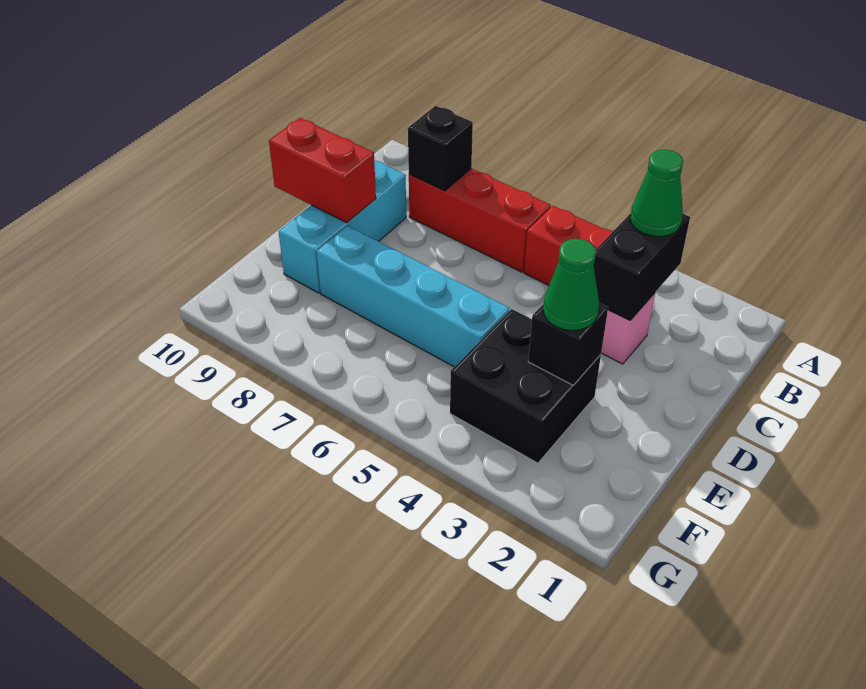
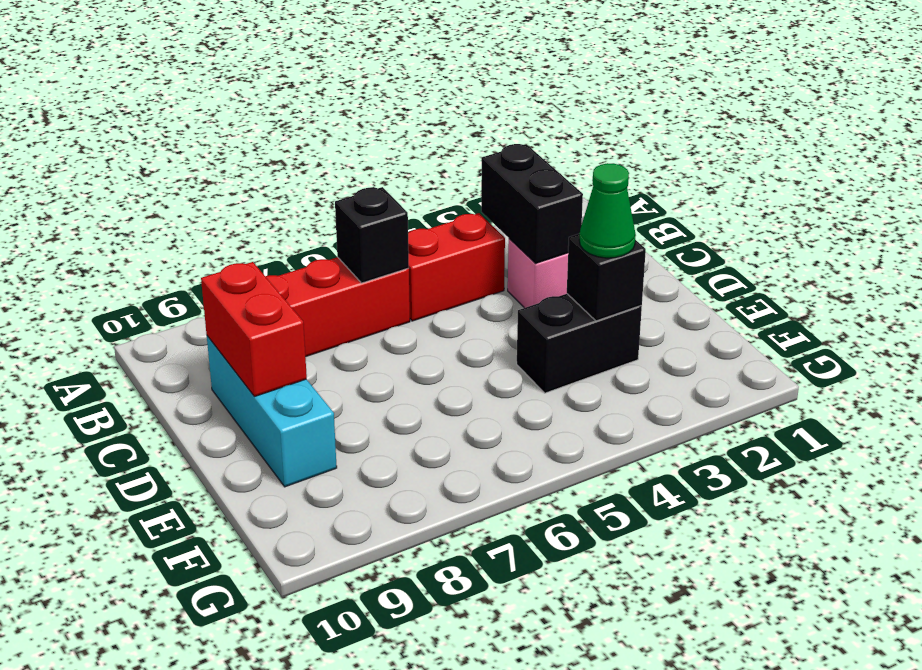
green cone B3 level 3 -> none
black brick B8 level 2 -> black brick B6 level 2
red brick D9:D10 level 2 -> red brick C9:D9 level 2
black brick E3:F4 level 1 -> black brick E3:E4 level 1
cyan brick E5:E8 level 1 -> none

